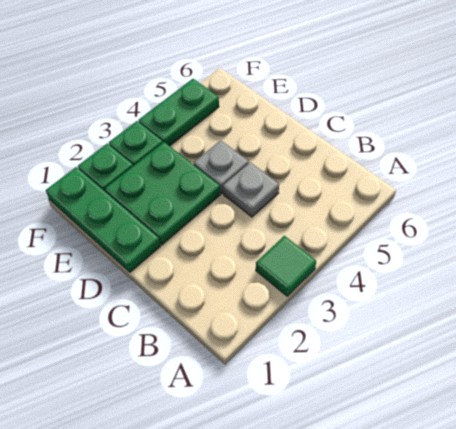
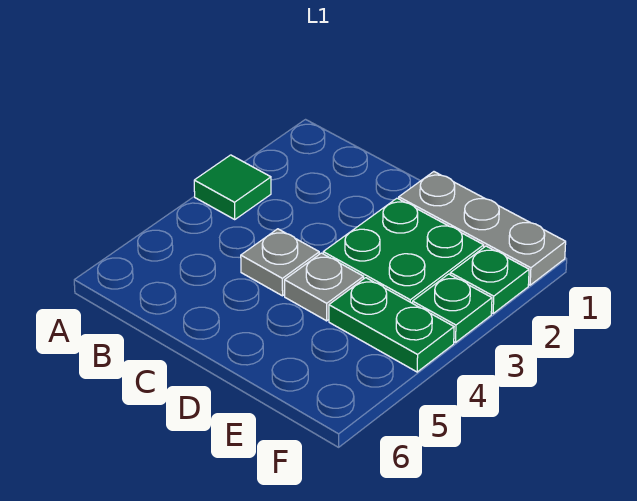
green plate D1:F1 level 1 -> grey plate D1:F1 level 1
green plate F4:F5 level 1 -> green plate E4:F4 level 1

